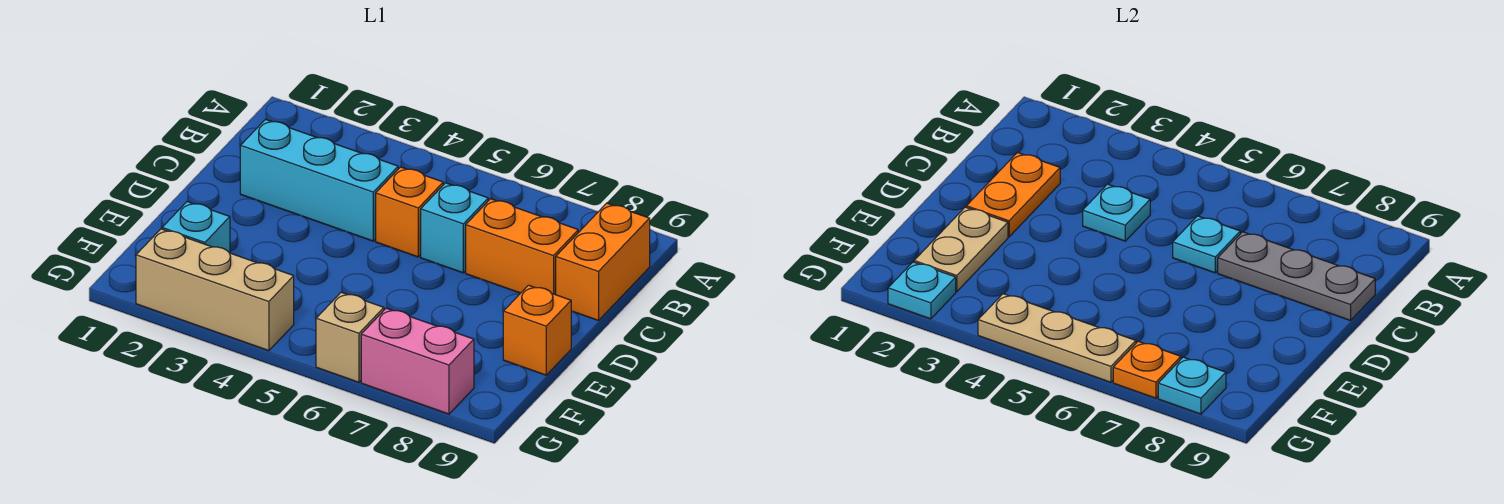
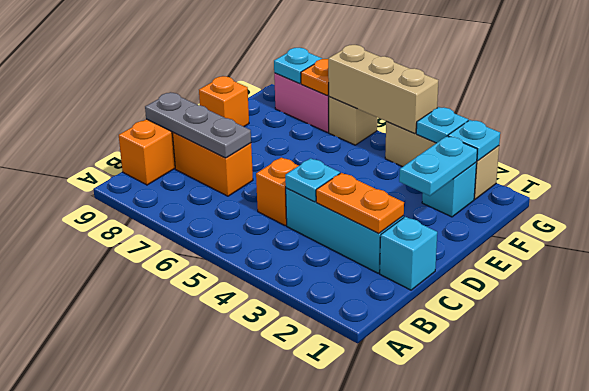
orange plate C2:D2 level 2 -> orange plate C2:C3 level 2
cyan brick C6 level 1 -> cyan brick C1 level 1
cyan plate C6 level 2 -> cyan plate G3 level 2
tan plate E2:F2 level 2 -> cyan plate E2:F2 level 2
tan plate G4:G6 level 2 -> tan brick G4:G6 level 2

